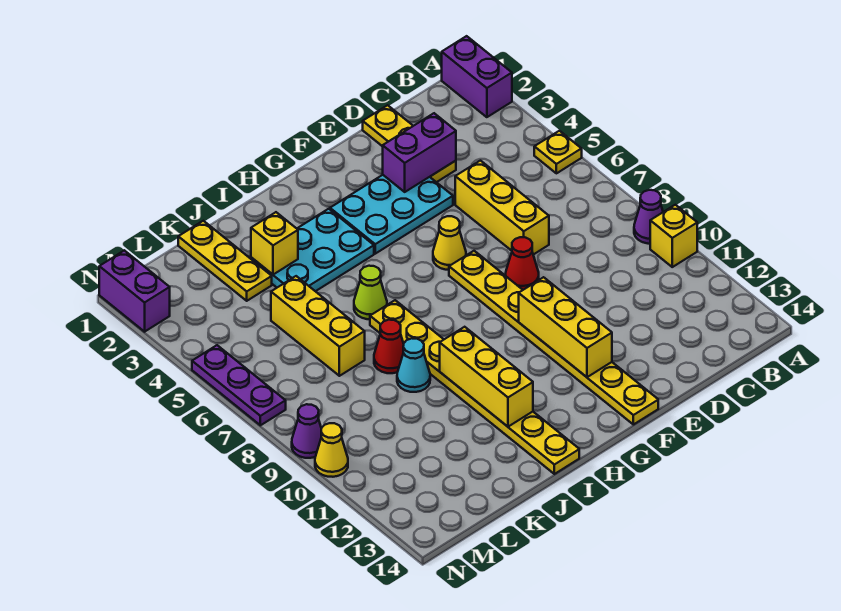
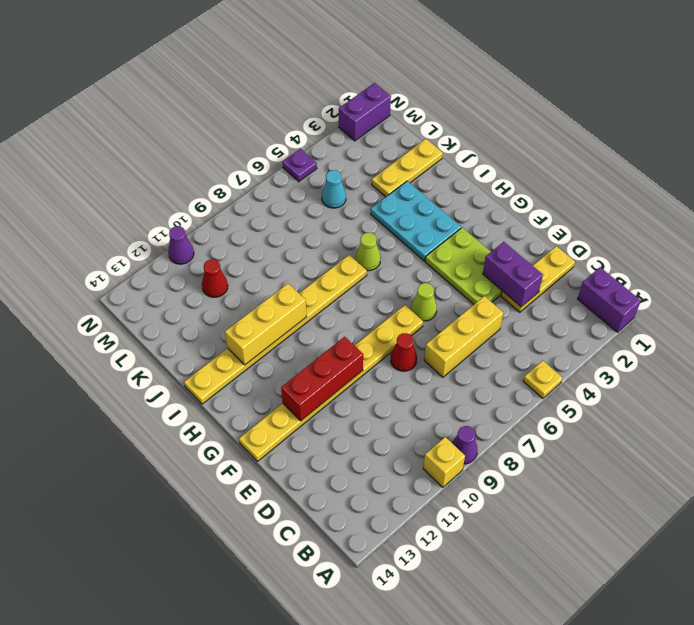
purple brick A1:A2 level 1 -> purple brick A1:B1 level 1
cyan plate E3:G4 level 1 -> lime plate E3:G4 level 1
yellow cone F6 level 1 -> lime cone F6 level 1
yellow brick F10:F12 level 2 -> red brick F10:F12 level 2
yellow brick J3 level 2 -> none
red cone J8 level 1 -> red cone L11 level 1
cyan cone J9 level 1 -> cyan cone L5 level 1
yellow brick K5:K7 level 1 -> none
purple plate N5:N7 level 1 -> purple plate N5 level 1
purple cone N9 level 1 -> purple cone N11 level 1
yellow cone N10 level 1 -> none

